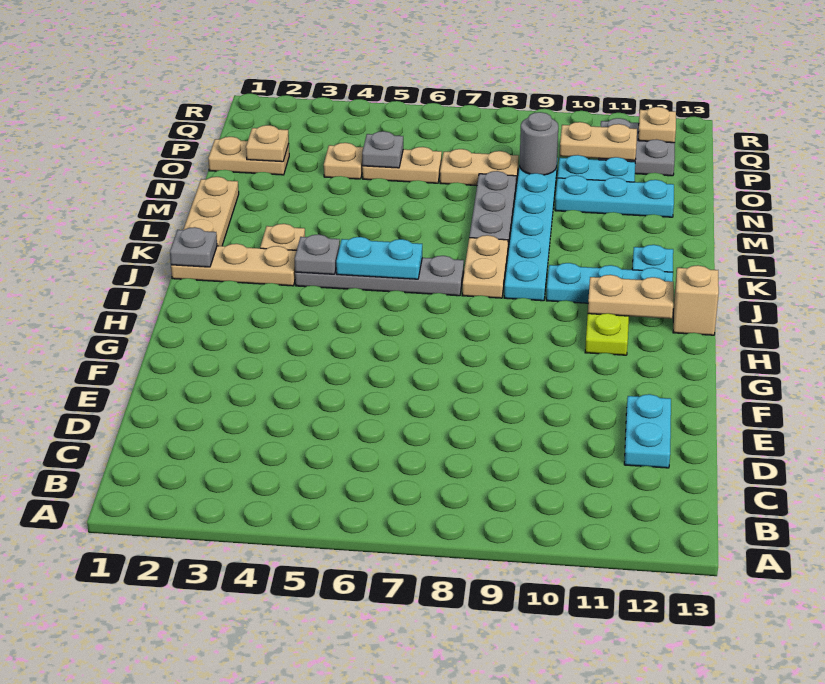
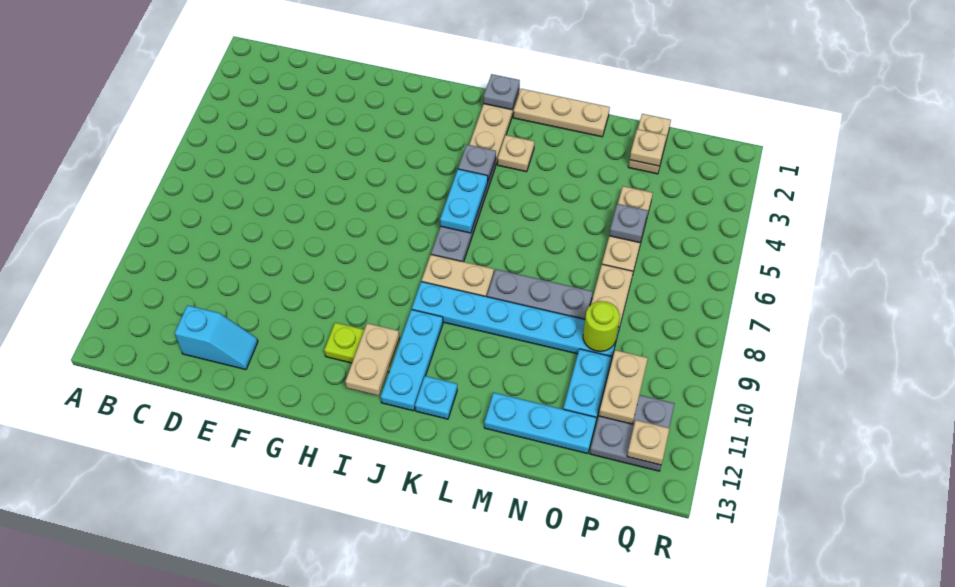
cyan plate D12:E12 level 1 -> cyan slope D12:E12 level 1 top D
tan brick I13 level 1 -> none
cyan plate N10:N12 level 1 -> cyan plate M12:O12 level 1
grey round brick O9 level 2 -> lime round brick O9 level 2

